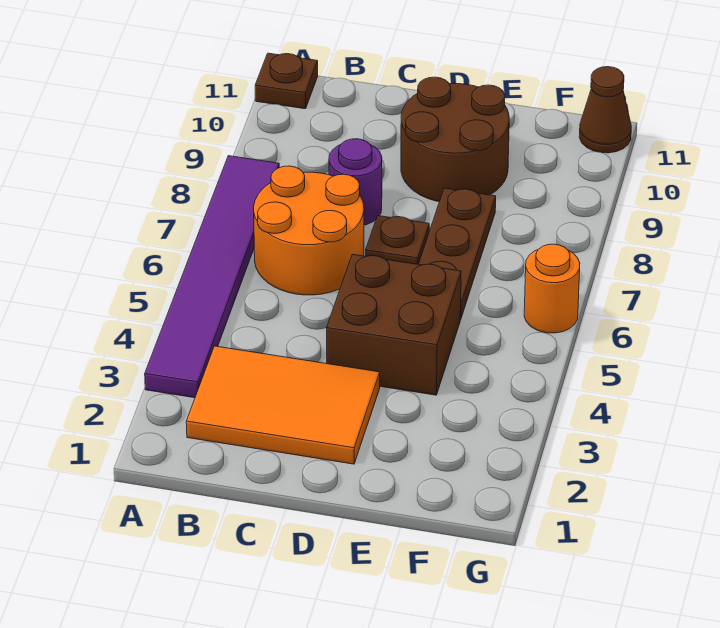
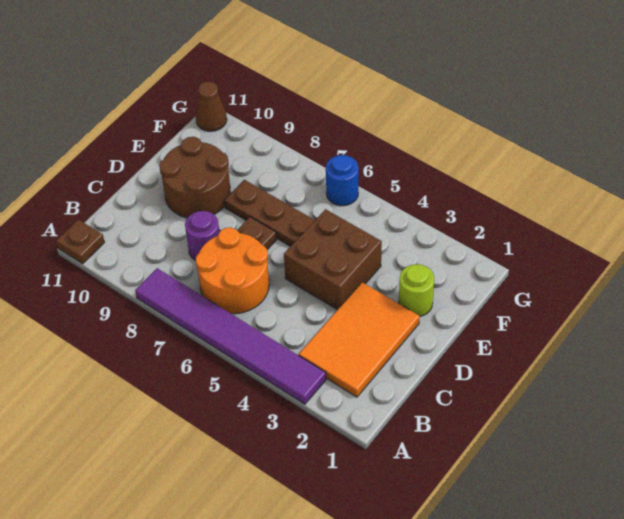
none -> lime round brick E2 level 1
orange round brick G6 level 1 -> blue round brick G6 level 1

